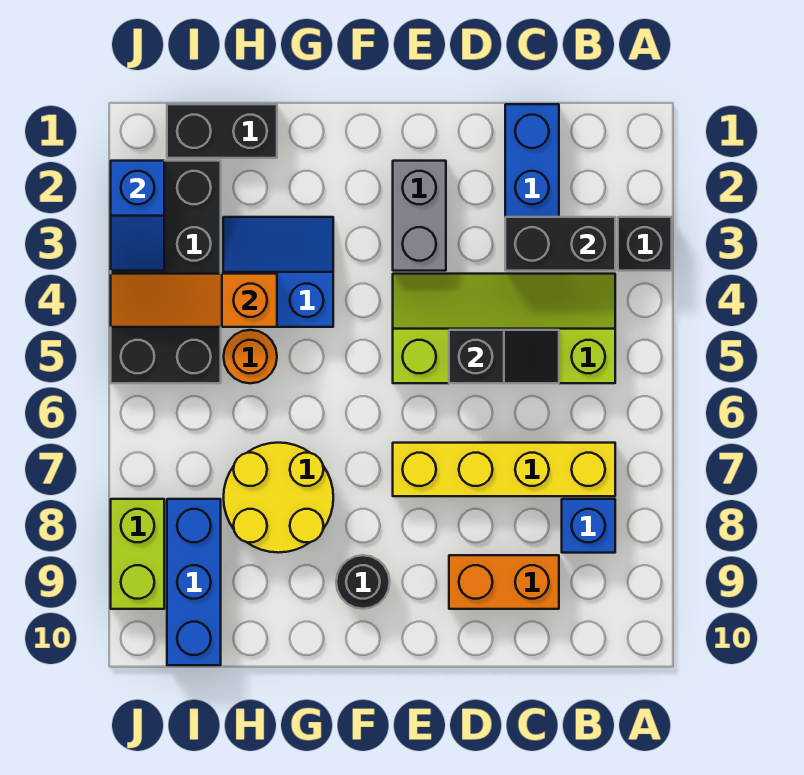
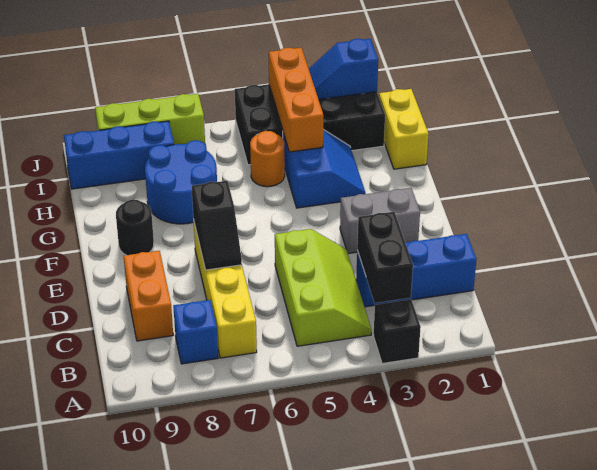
lime slope B4:E5 level 1 top 5 -> lime slope B4:D5 level 1 top 5
black slope C5:D5 level 2 top D -> black slope D7:E7 level 2 top E
yellow round brick G7:H8 level 1 -> blue round brick G7:H8 level 1
black brick H1:I1 level 1 -> yellow brick H1:I1 level 1
orange slope H4:J4 level 2 top H -> orange brick H4:J4 level 2
lime brick J8:J9 level 1 -> lime brick J7:J9 level 1

